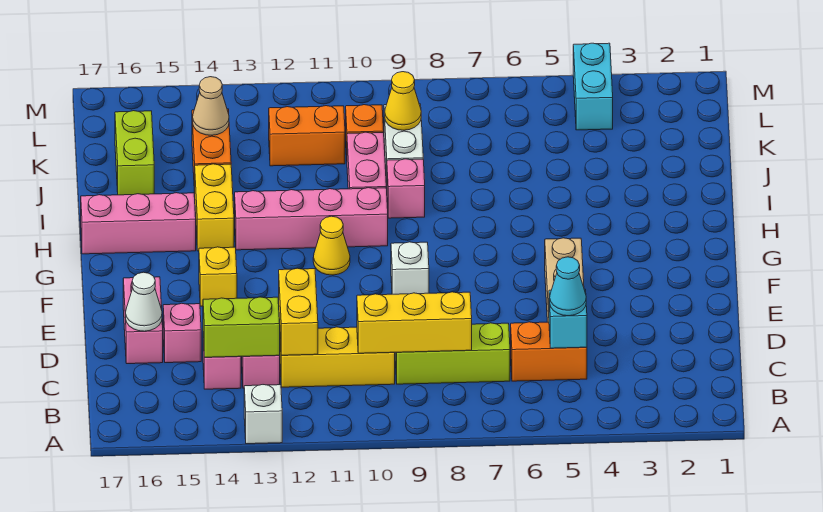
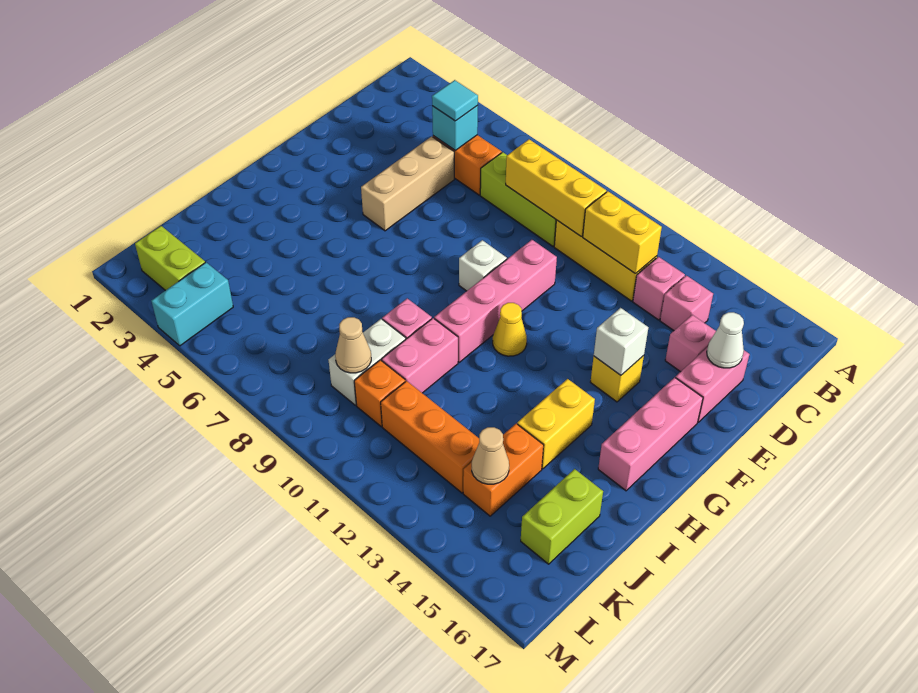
white brick A13 level 1 -> white brick F14 level 2
cyan cone C5 level 3 -> cyan tile C5 level 3
yellow brick C12:D12 level 2 -> yellow brick C11:C12 level 2
lime brick C13:C14 level 2 -> lime brick L2:L3 level 1
pink brick H10:H13 level 1 -> pink brick E10:H10 level 1
pink brick H15:H17 level 1 -> pink brick F16:H16 level 1
yellow cone K9 level 2 -> tan cone K9 level 2
orange brick K11:K12 level 1 -> orange brick K11:K13 level 1

